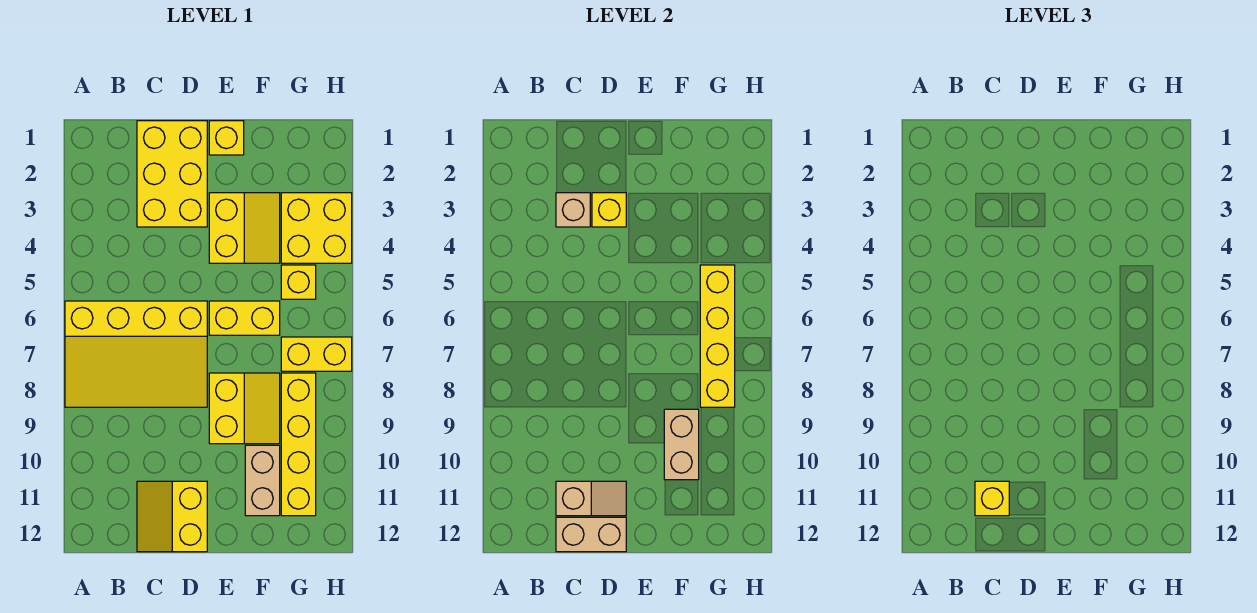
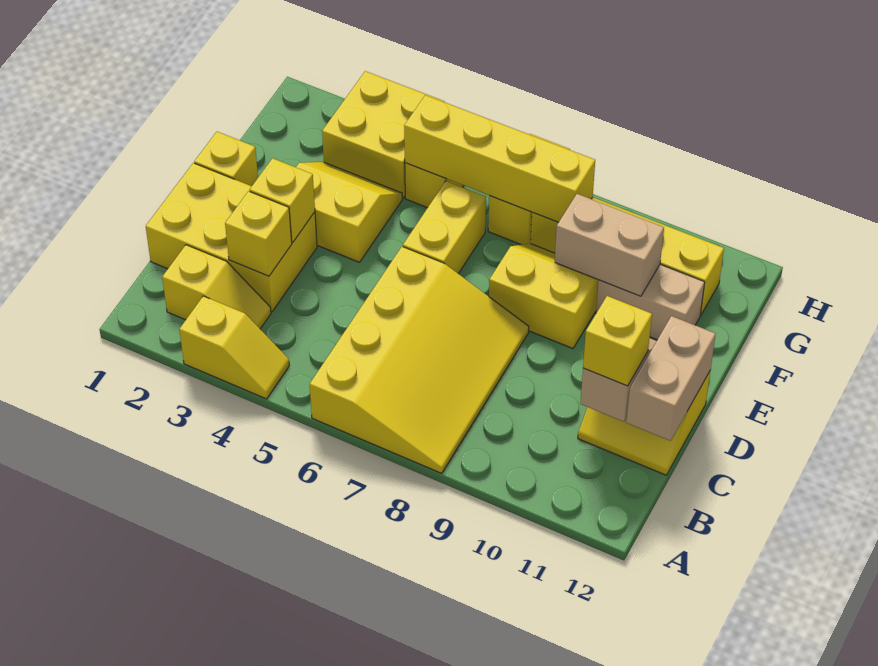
none -> yellow slope A3:A4 level 1 top 3
none -> yellow slope B2:B3 level 1 top 2
tan brick C3 level 2 -> yellow brick C3 level 2

